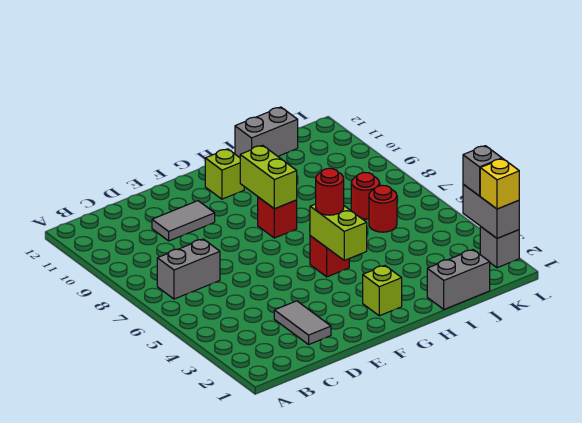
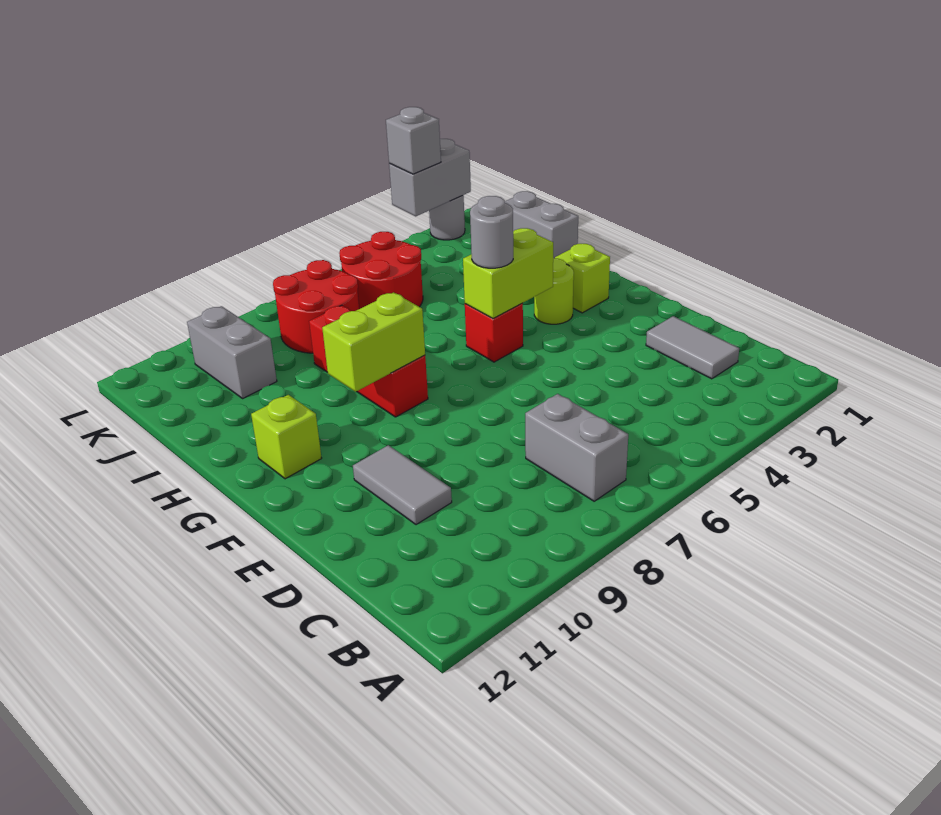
grey tile D2:D3 level 1 -> grey tile C2:D2 level 1
none -> lime round brick G3 level 1
red round brick G5 level 3 -> grey round brick G5 level 3
red brick G8 level 1 -> red brick G8:I8 level 1
grey brick I12:J12 level 1 -> grey brick J10:K10 level 1
red round brick J6 level 1 -> red round brick J5:K6 level 1
red round brick J7 level 1 -> red round brick J7:K8 level 1
grey brick L2 level 1 -> grey round brick L2 level 1
yellow brick L2 level 3 -> none

